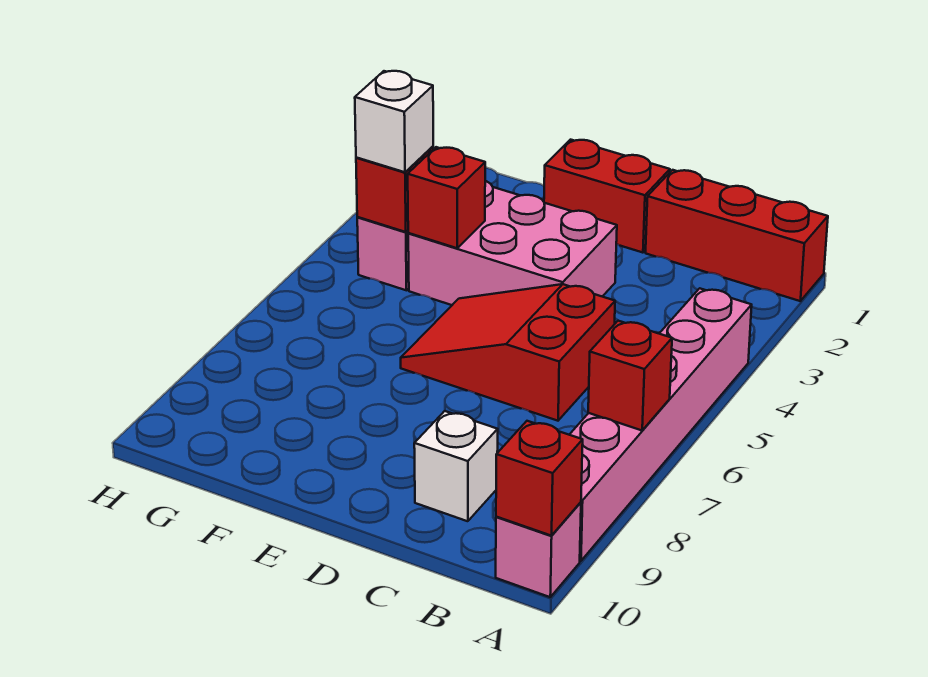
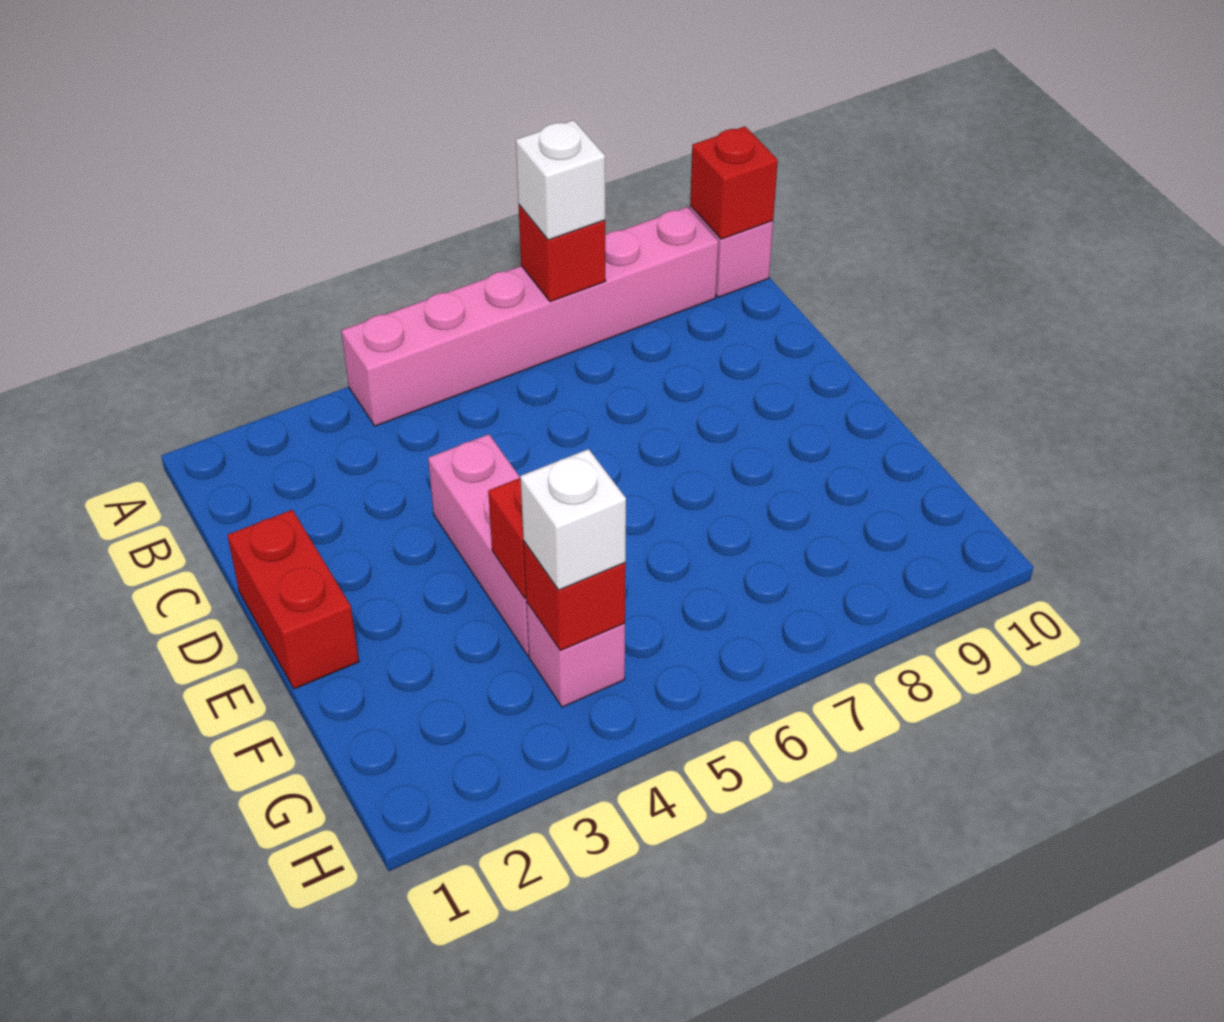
red brick A1:C1 level 1 -> none
red slope C5:E6 level 1 top C -> none
white brick C9 level 1 -> white brick A7 level 3
pink brick D3:F4 level 1 -> pink brick D4:F4 level 1

